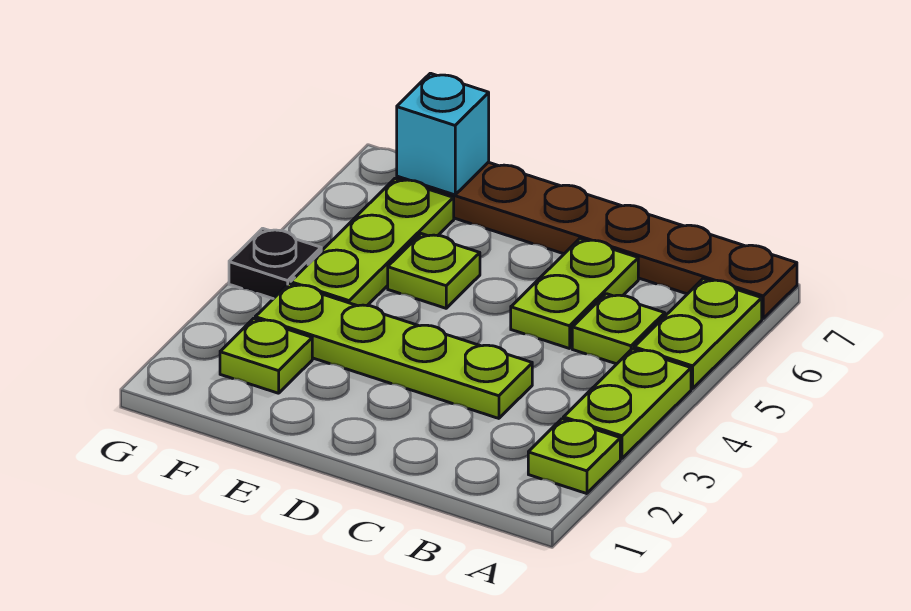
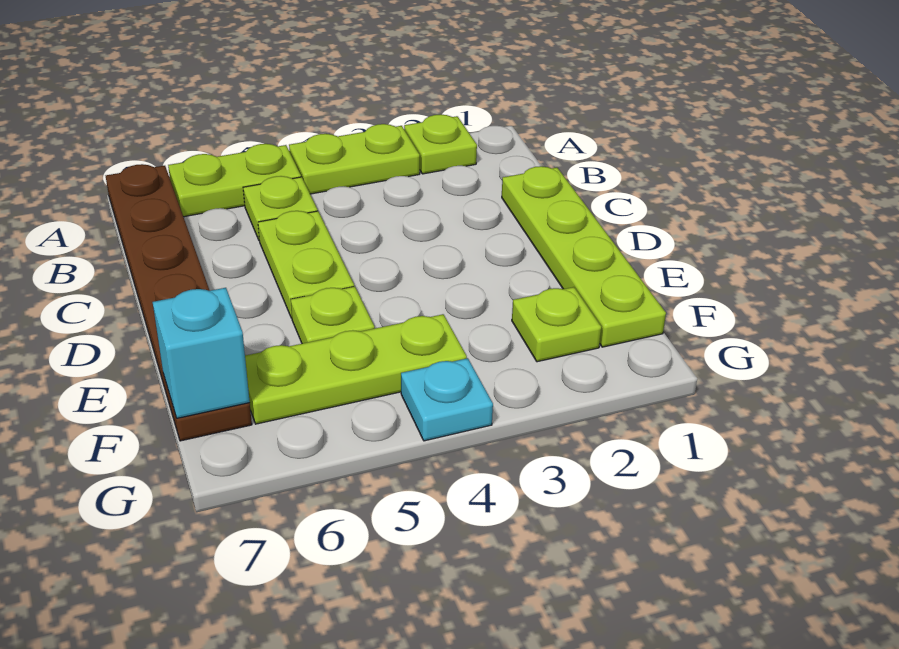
lime plate C3:F3 level 1 -> lime plate C1:F1 level 1
lime plate C5:C6 level 1 -> lime plate C5:D5 level 1
black plate G4 level 1 -> cyan plate G4 level 1

